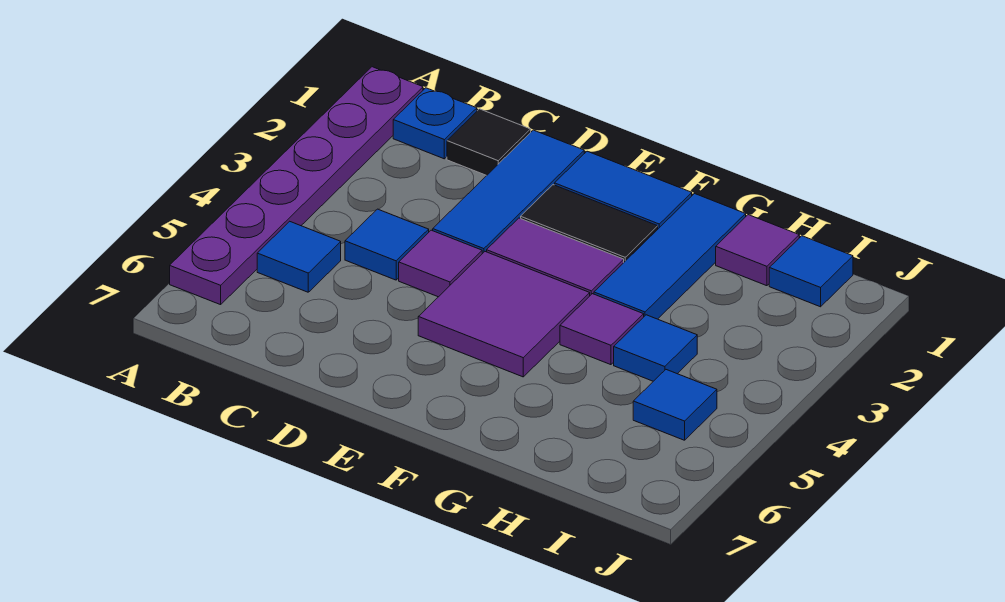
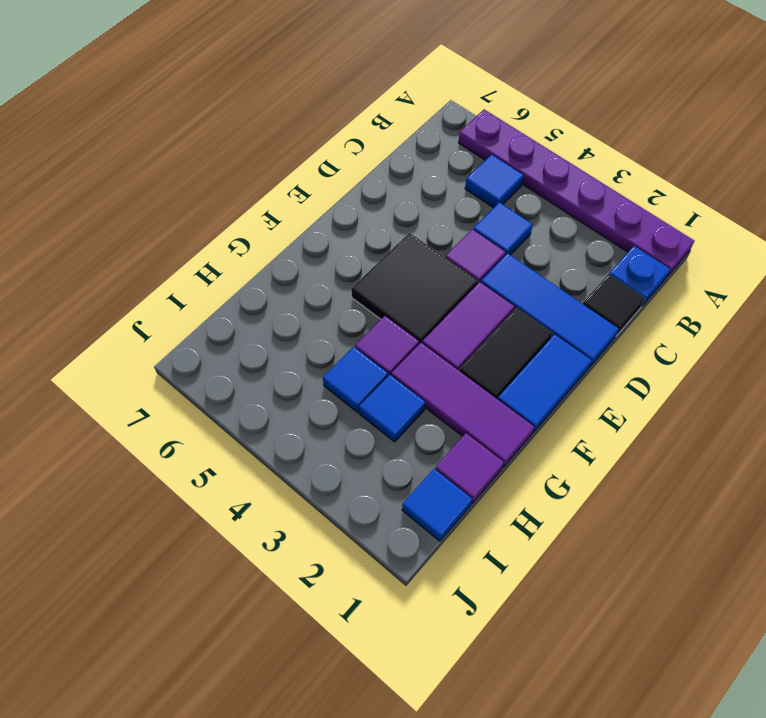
purple tile E4:F5 level 1 -> black tile E4:F5 level 1
blue tile G1:G3 level 1 -> purple tile G1:G3 level 1
blue tile I5 level 1 -> blue tile H3 level 1

